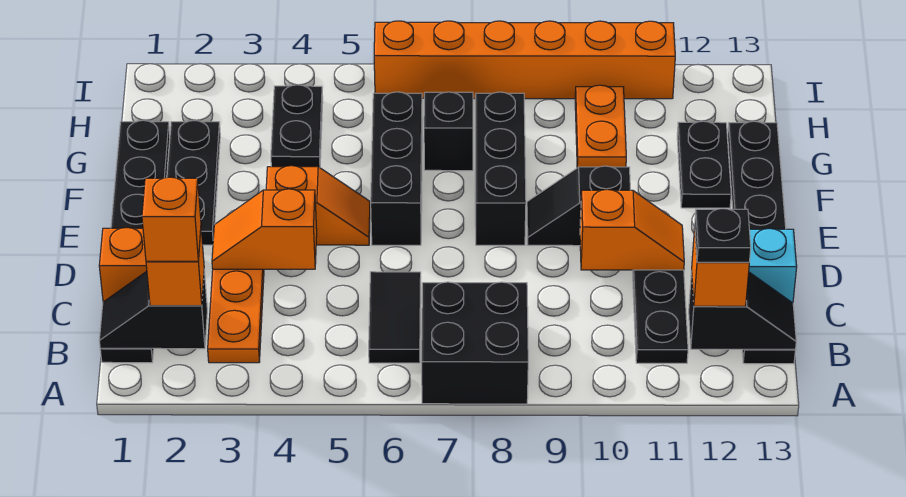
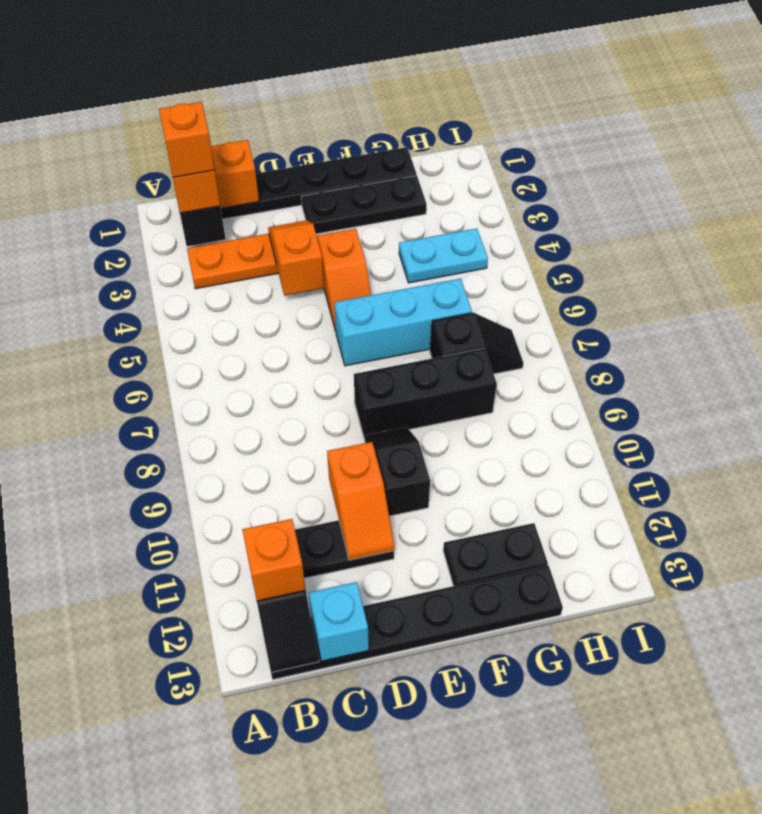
black brick A7:B8 level 1 -> none
black tile B6:C6 level 1 -> none
black plate B12 level 4 -> none
black brick E6:G6 level 1 -> cyan brick E6:G6 level 1
black plate G4:H4 level 1 -> cyan plate G4:H4 level 1
orange plate G10:H10 level 1 -> none
orange brick I6:I11 level 1 -> none

